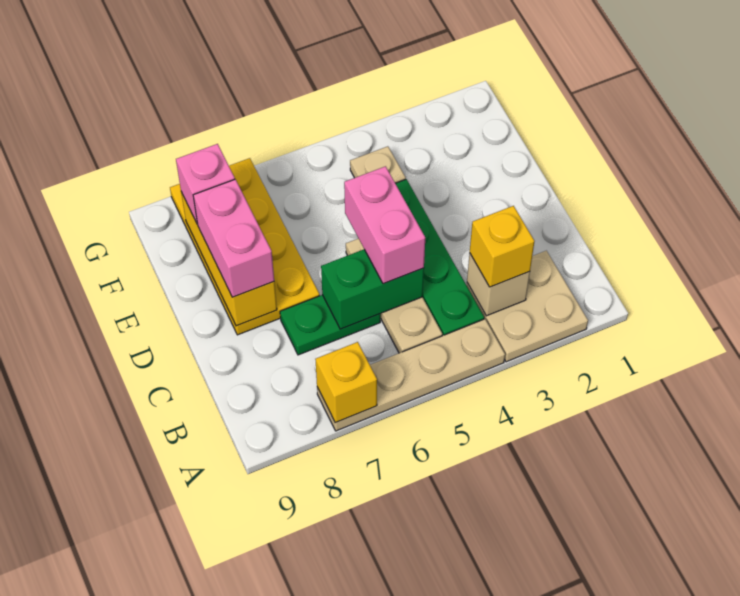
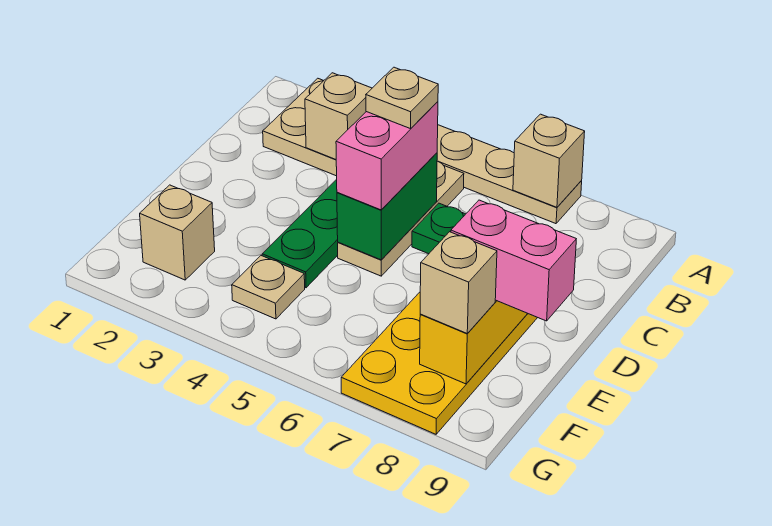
yellow brick A7 level 2 -> tan brick A7 level 2
yellow brick B3 level 3 -> none
green brick C5:C6 level 2 -> green brick C5:D5 level 2
none -> tan plate C5 level 4
pink brick D8:E8 level 3 -> pink brick E8:E9 level 3
none -> tan brick F2 level 1
pink brick F8 level 3 -> tan brick F8 level 3

